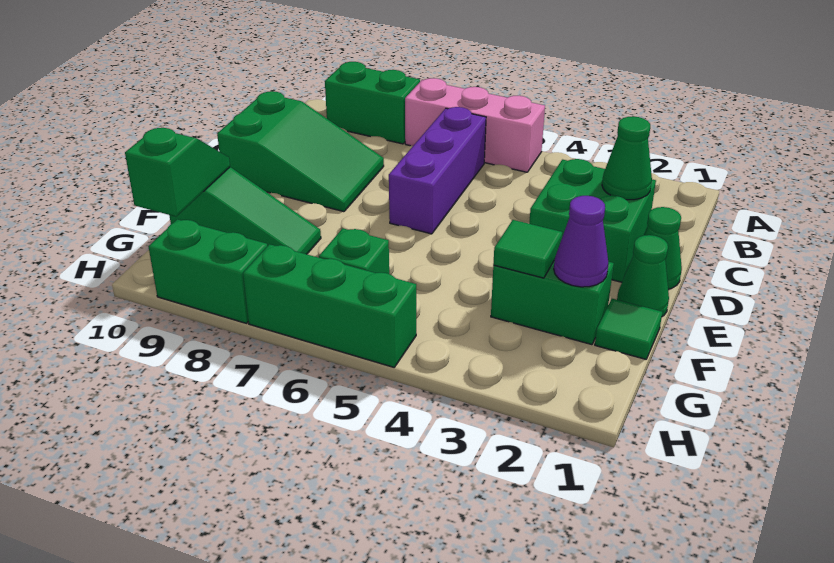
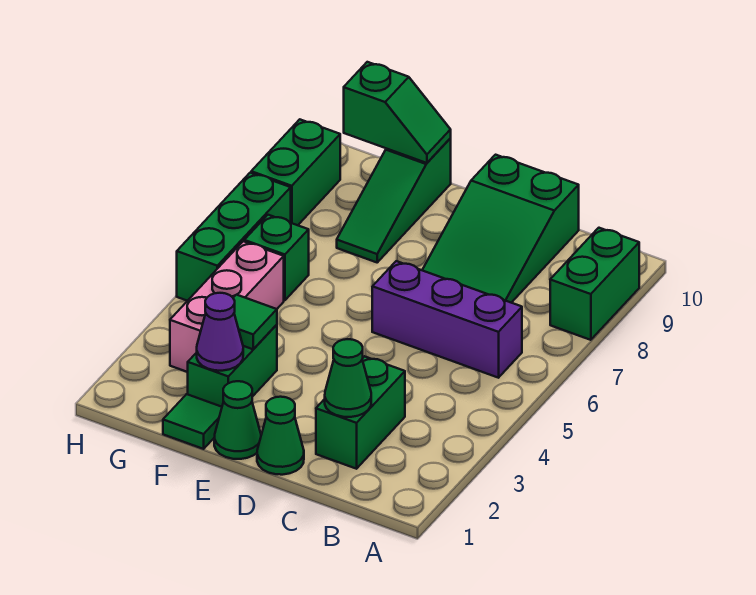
pink brick A5:A7 level 1 -> pink brick G3:G5 level 1
green brick C2:D3 level 1 -> green brick C2:C3 level 1

